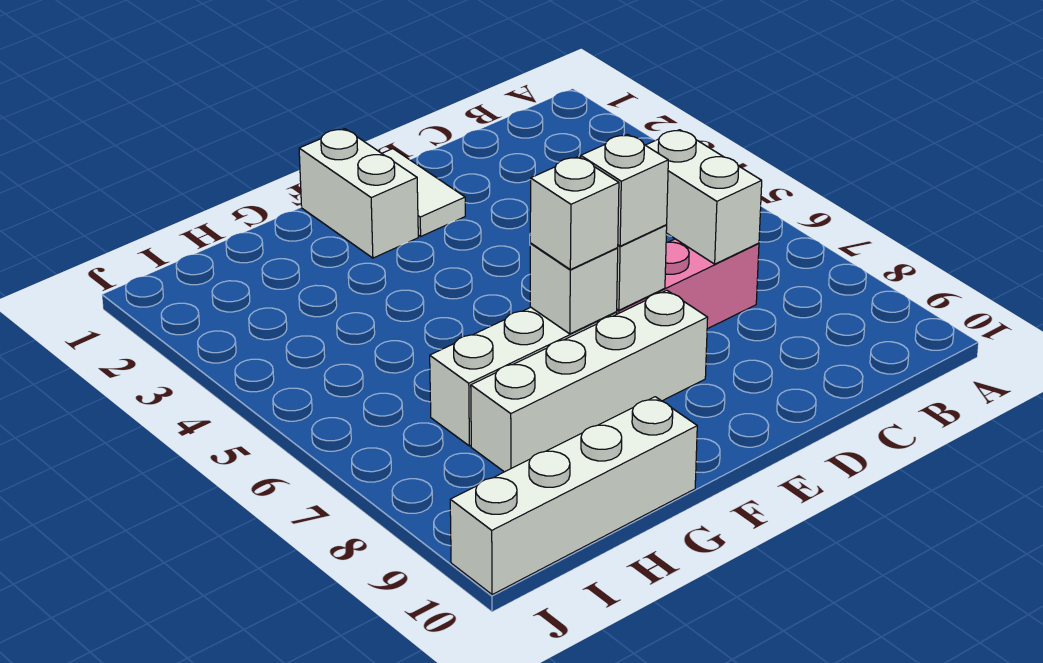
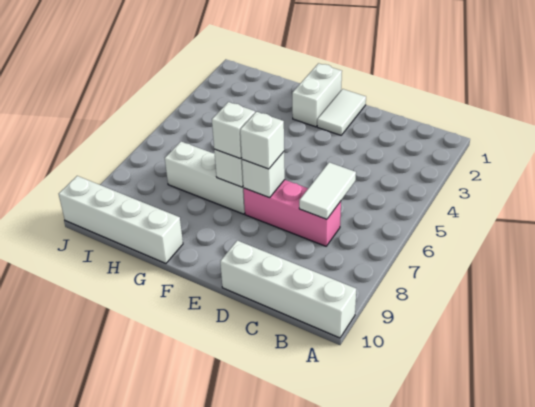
white brick C6:C7 level 2 -> white tile C6:C7 level 2
white brick E8:H8 level 1 -> white brick A10:D10 level 1

